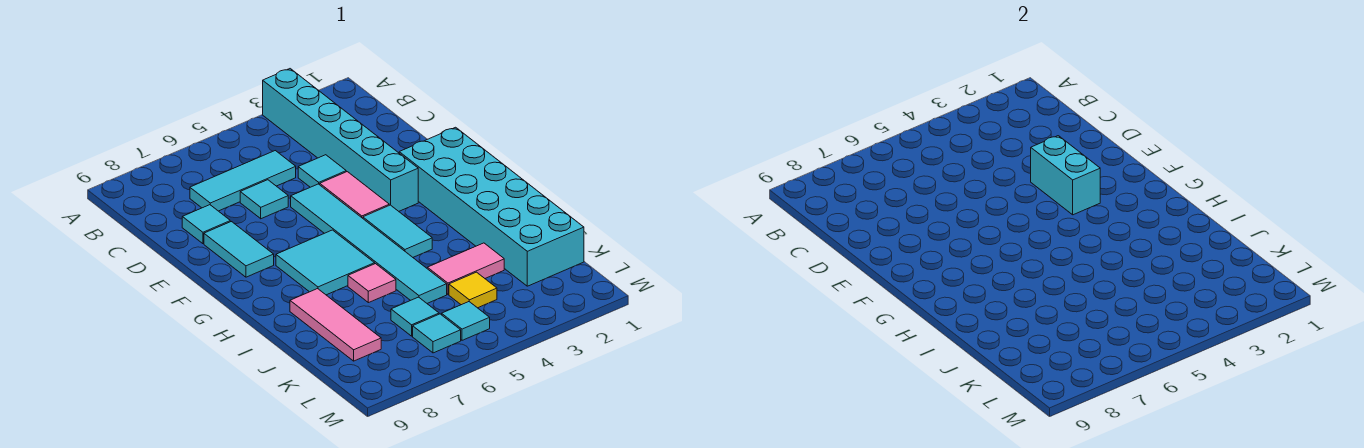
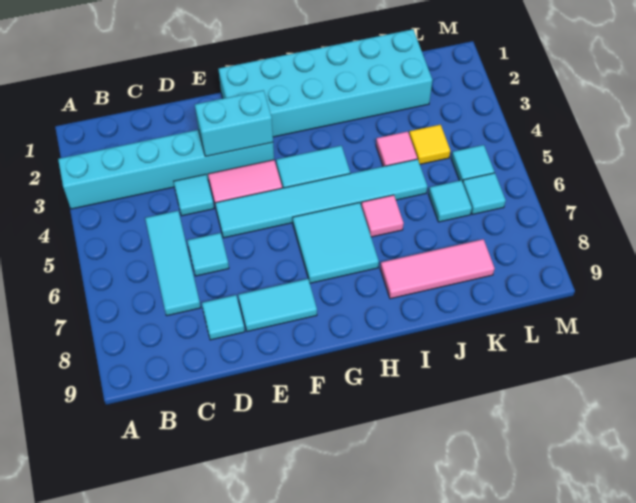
pink tile J3:J4 level 1 -> pink tile J4 level 1

